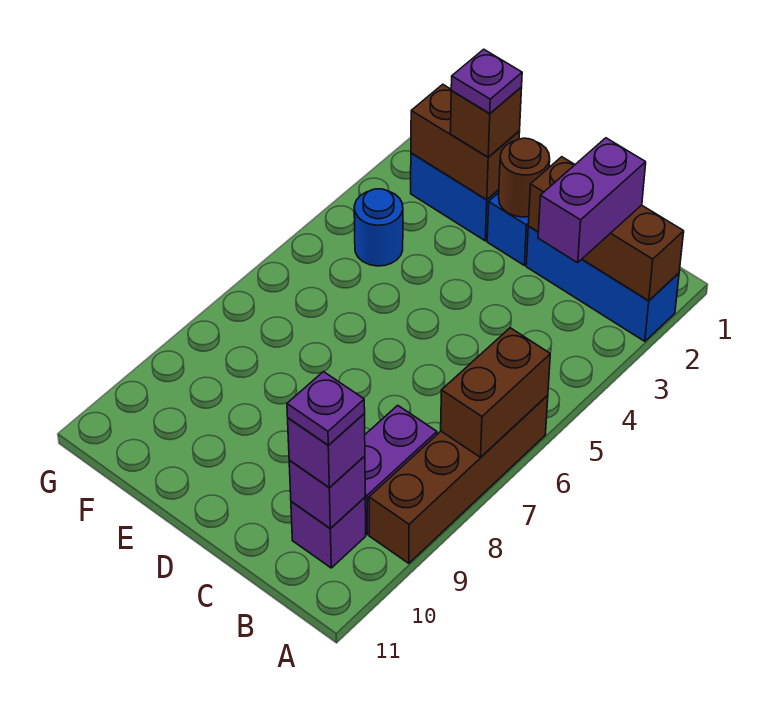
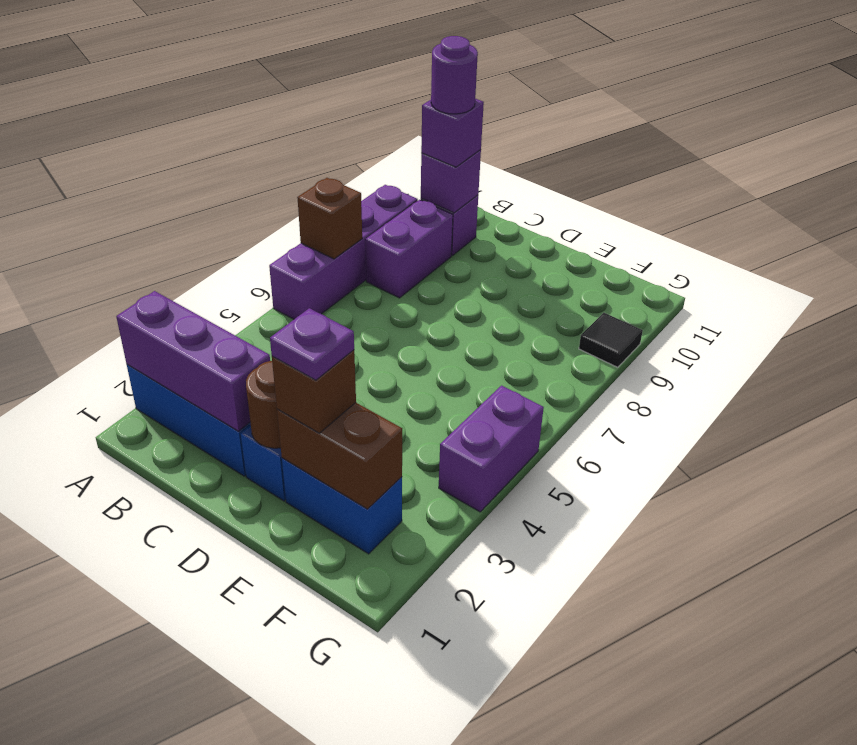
brown brick A2:C2 level 2 -> purple brick A2:C2 level 2
brown brick A6:A9 level 1 -> purple brick A6:A9 level 1
brown brick A6:A7 level 2 -> brown brick A7 level 2
purple brick B2:B3 level 3 -> purple brick G4:G5 level 1
purple plate B10 level 4 -> purple round brick B10 level 4
blue round brick F4 level 1 -> none
none -> black tile G9 level 1

